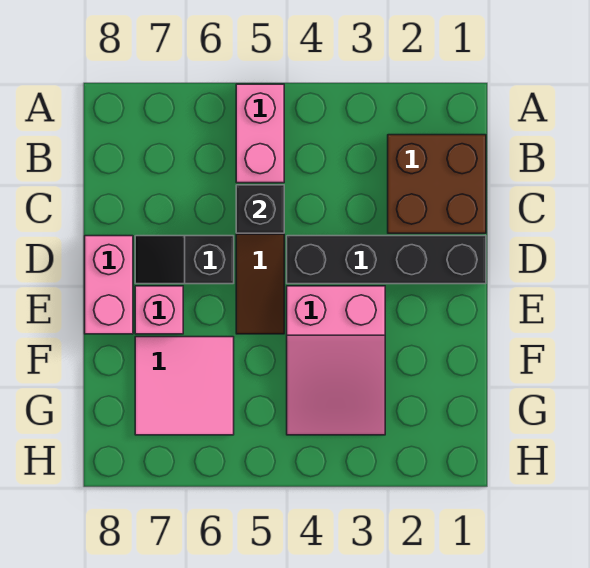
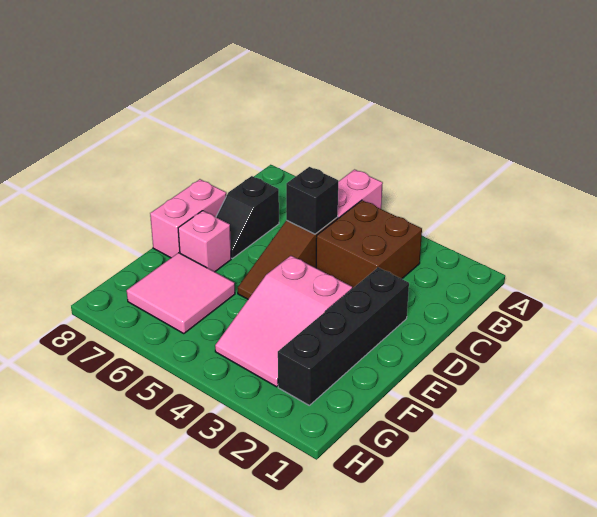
brown brick B1:C2 level 1 -> brown brick B3:C4 level 1
black brick D1:D4 level 1 -> black brick D2:G2 level 1
black slope D6:D7 level 1 top 6 -> black slope C7:D7 level 1 top C

